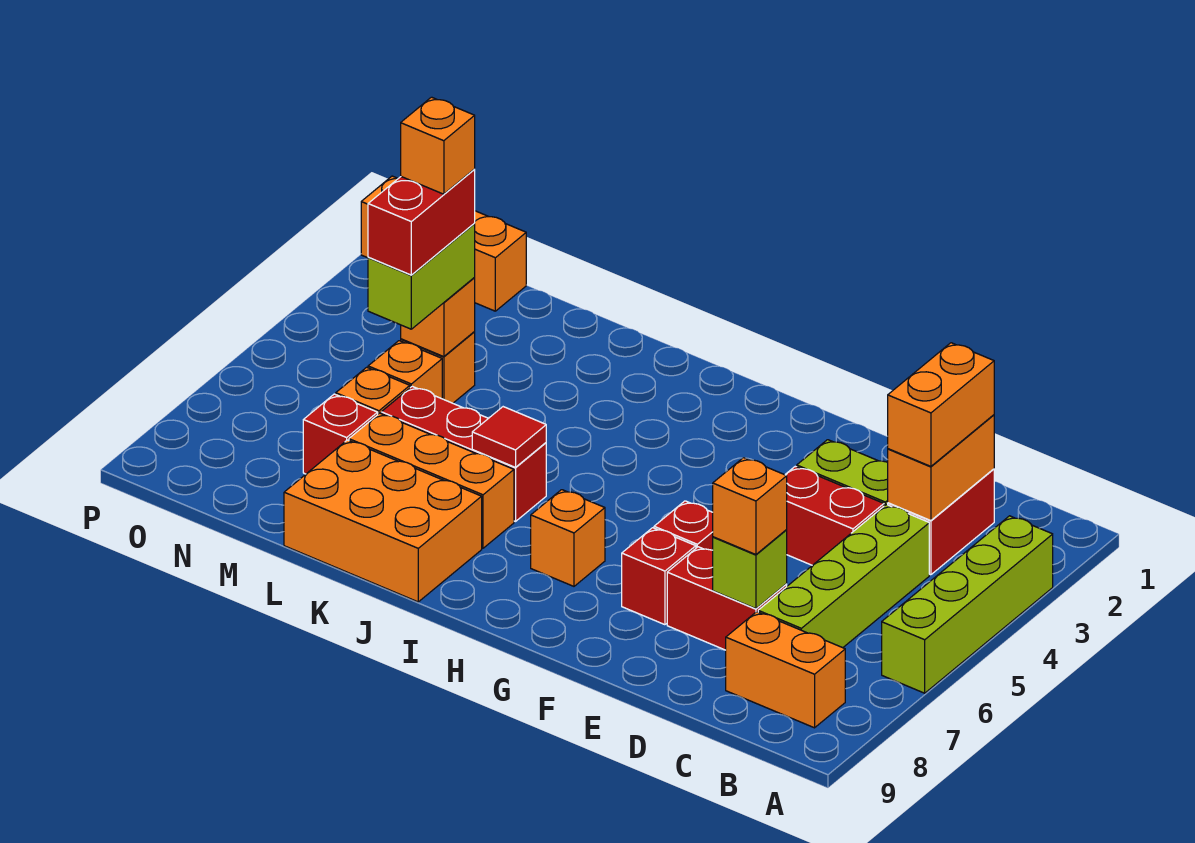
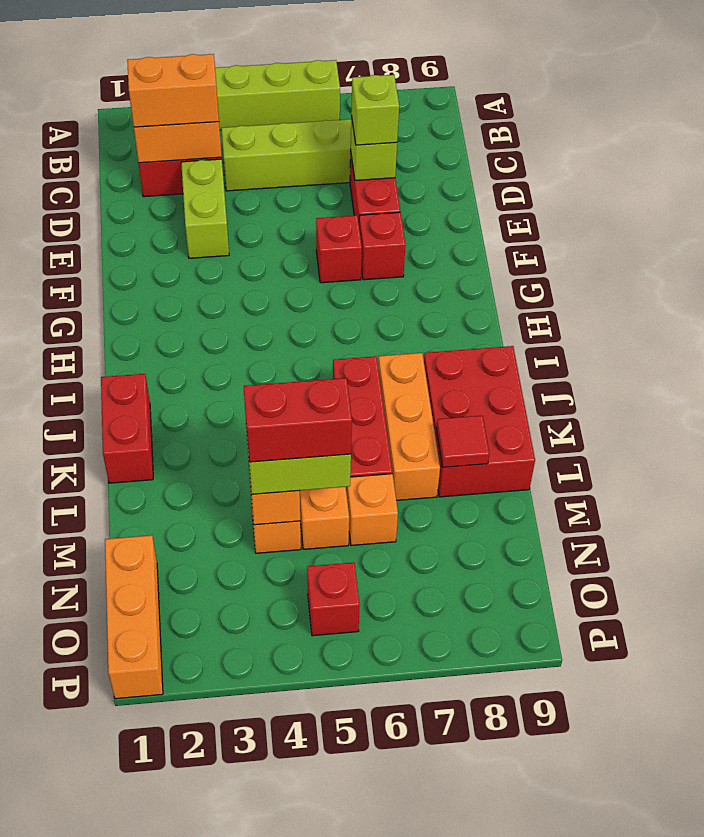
orange brick B8:C8 level 1 -> none
red brick D4:E4 level 1 -> red brick J1:K1 level 1
orange brick D7 level 3 -> lime brick D7 level 3
orange brick H7 level 1 -> none
red tile J6 level 2 -> red tile L8 level 2
orange brick J8:L9 level 1 -> red brick J8:L9 level 1
orange brick M4 level 5 -> none
red brick M7 level 1 -> red brick O5 level 1

